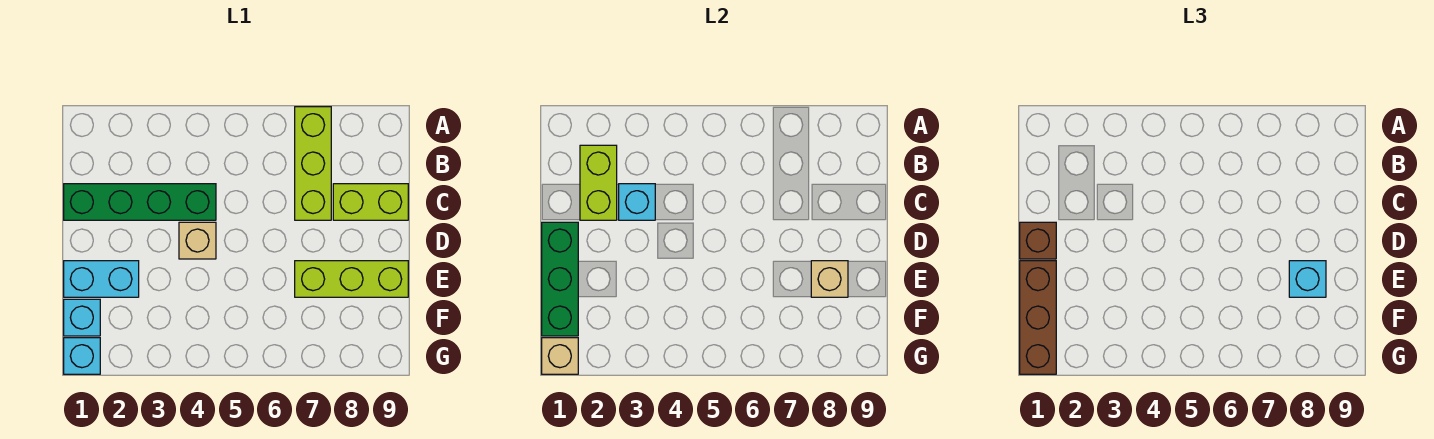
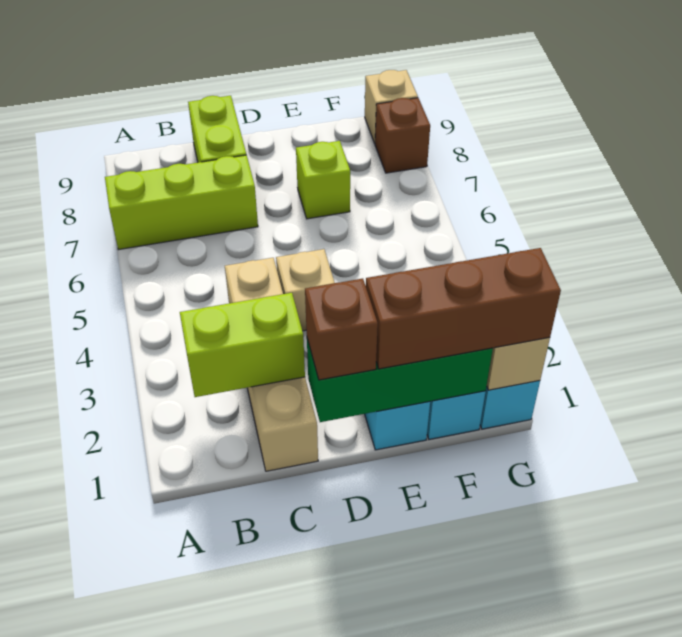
green brick C1:C4 level 1 -> tan brick C1:C4 level 1
cyan brick C3 level 2 -> none
lime brick E7:E9 level 1 -> lime brick E7 level 1
tan brick E8 level 2 -> tan brick G9 level 1
cyan brick E8 level 3 -> none
none -> brown brick G8 level 1

